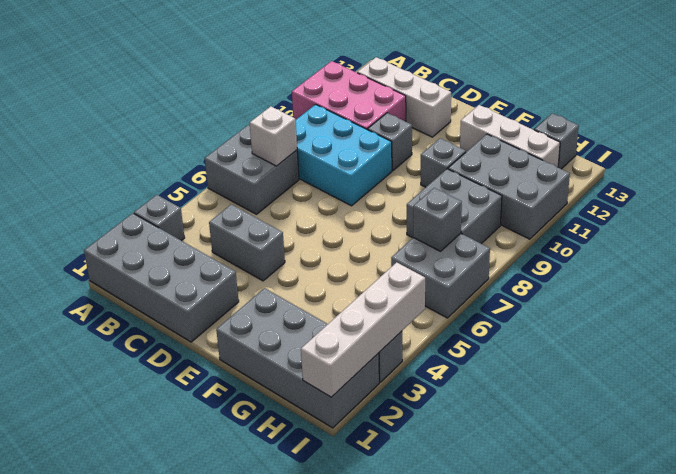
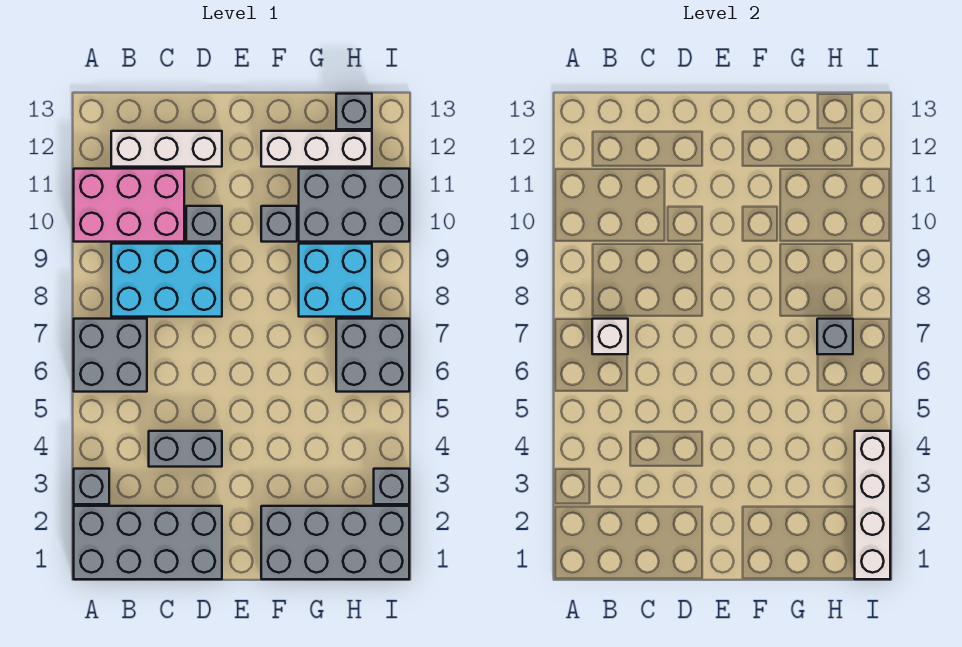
grey brick G8:H9 level 1 -> cyan brick G8:H9 level 1

